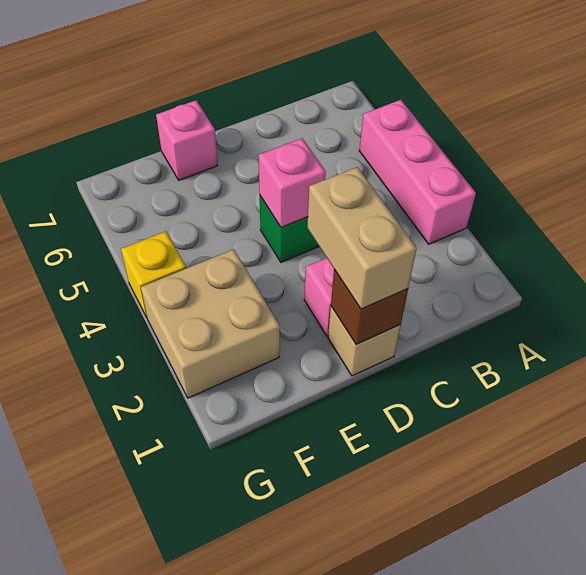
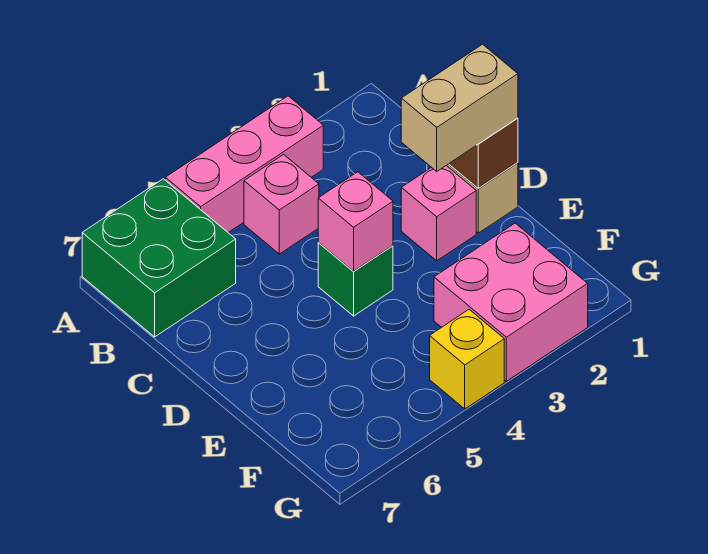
none -> green brick A6:B7 level 1
pink brick E7 level 1 -> pink brick B4 level 1
tan brick F2:G3 level 1 -> pink brick F2:G3 level 1

